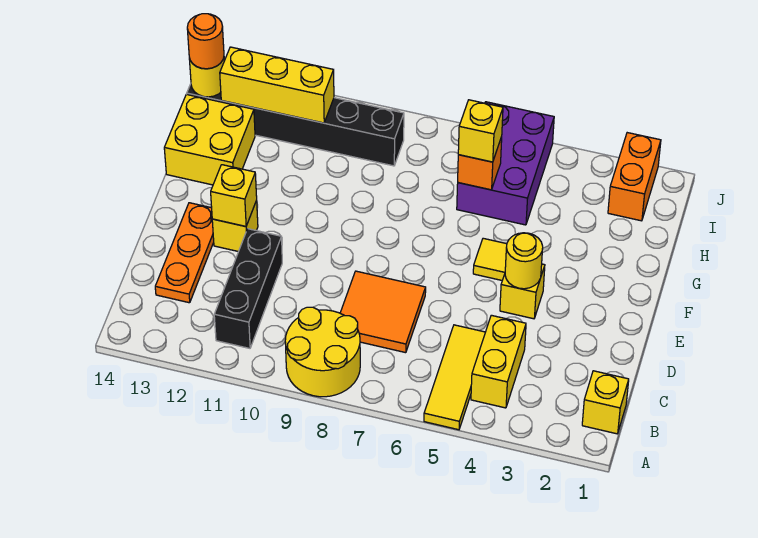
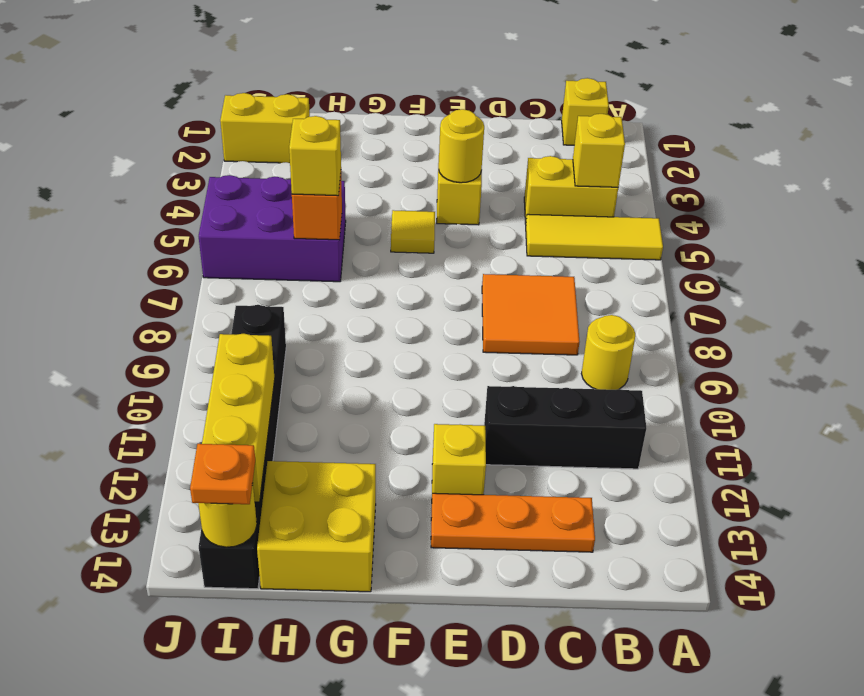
yellow round brick A8:B9 level 1 -> yellow round brick B9 level 1
yellow brick E12 level 2 -> yellow brick B4 level 2
orange brick I2:J2 level 1 -> yellow brick I2:J2 level 1
orange round brick I14 level 3 -> orange plate I14 level 3

